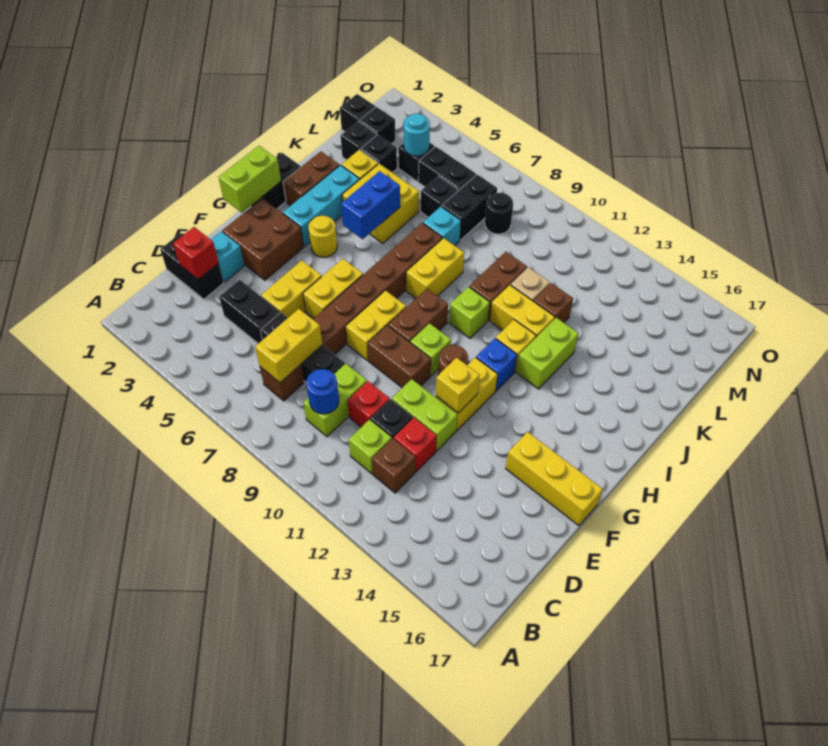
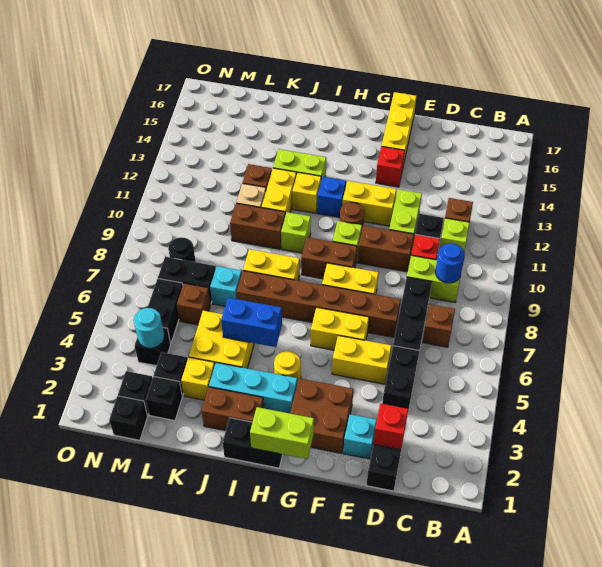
yellow brick C7:D7 level 2 -> none
red brick D12 level 1 -> red brick F14 level 1
brown brick F9:F10 level 1 -> brown brick E10:F10 level 1
yellow brick F12 level 2 -> none
black brick L6 level 1 -> brown brick L6 level 1

